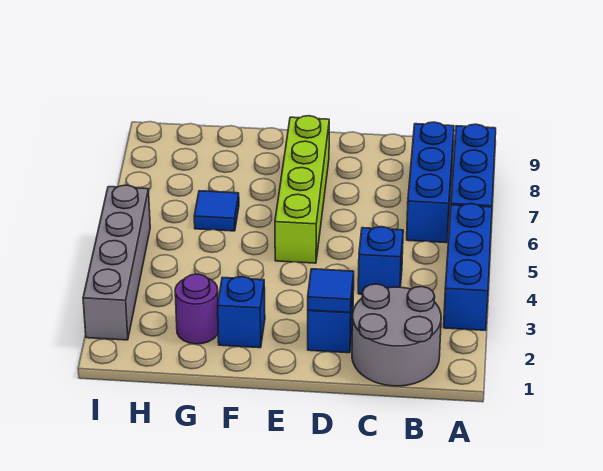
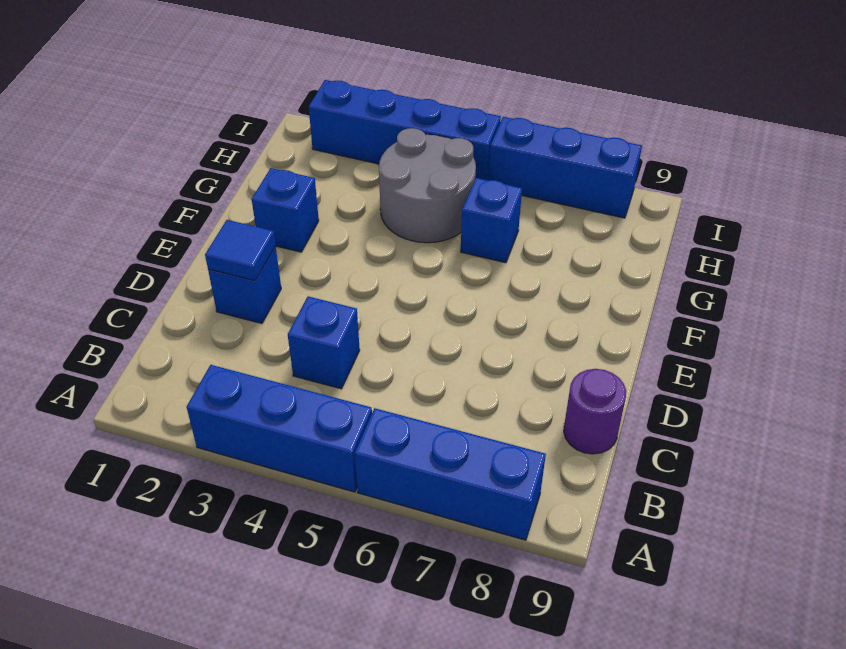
grey round brick B1:C2 level 1 -> grey round brick G4:H5 level 1
blue brick B6:B8 level 1 -> blue brick I6:I8 level 1
lime brick E5:E8 level 1 -> none
purple round brick G2 level 1 -> purple round brick C9 level 1
blue tile G6 level 1 -> blue brick G6 level 1
grey brick I2:I5 level 1 -> blue brick I2:I5 level 1

